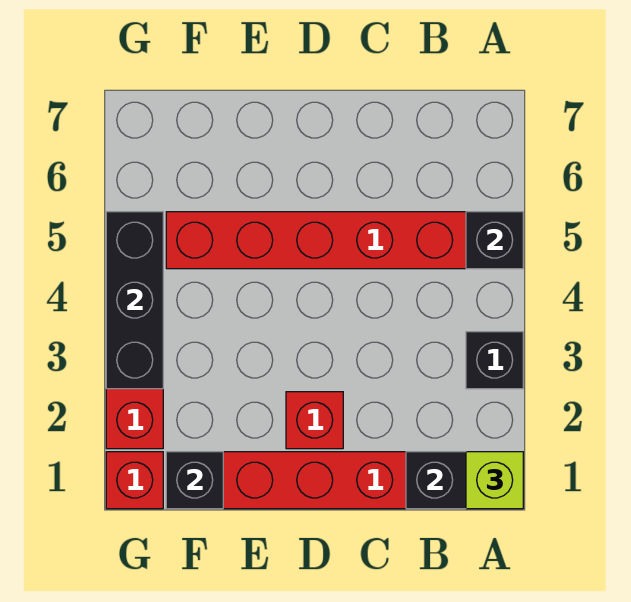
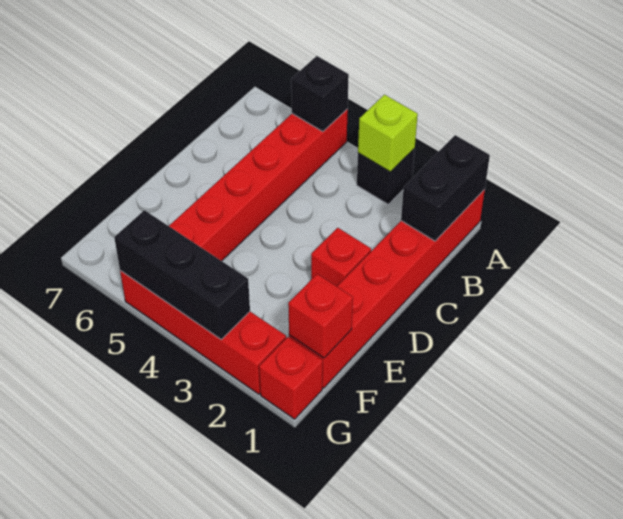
lime brick A1 level 3 -> lime brick A3 level 2
black brick F1 level 2 -> red brick F1 level 2

